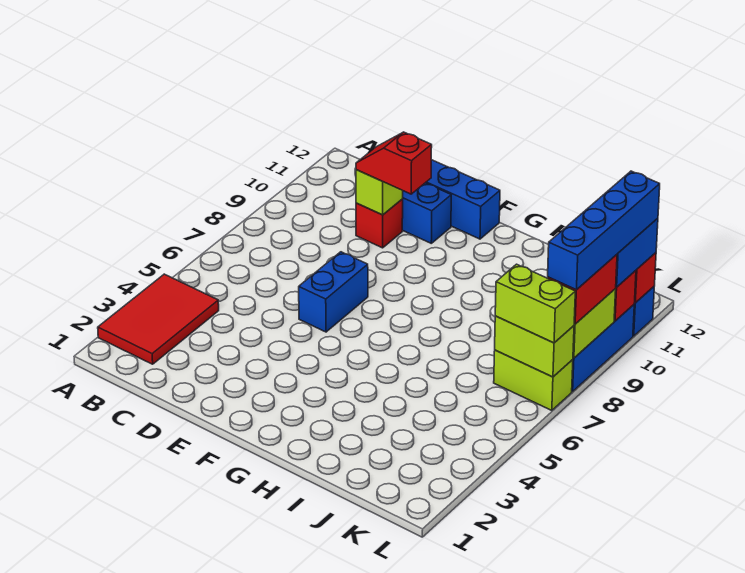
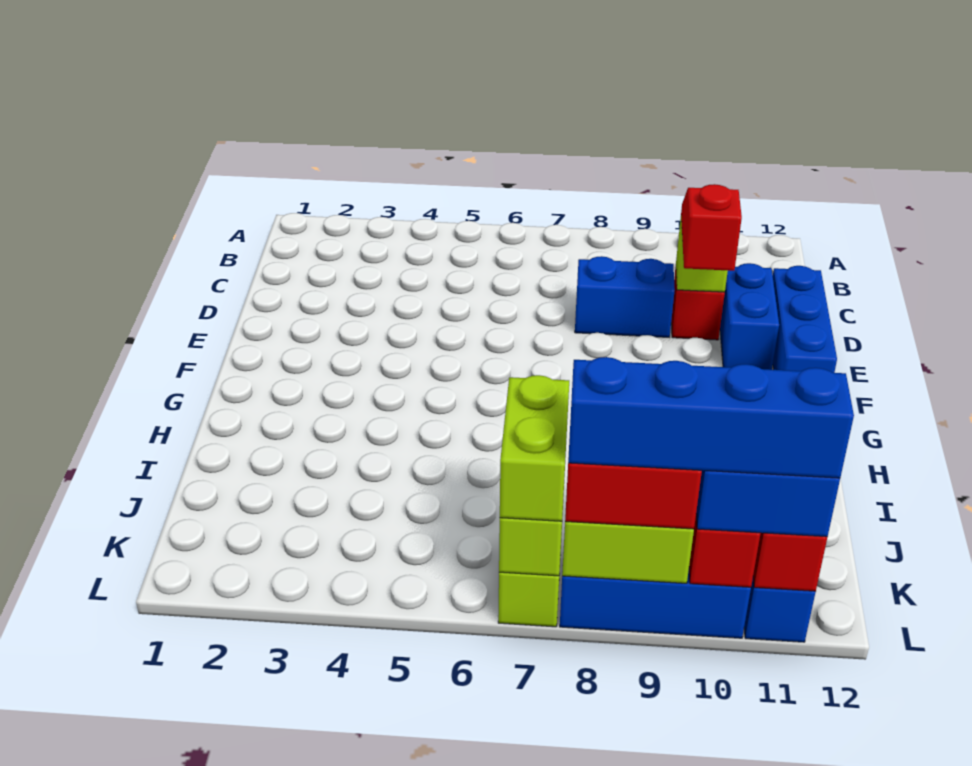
red tile A2:B4 level 1 -> none
blue brick E6:E7 level 1 -> blue brick D8:D9 level 1

